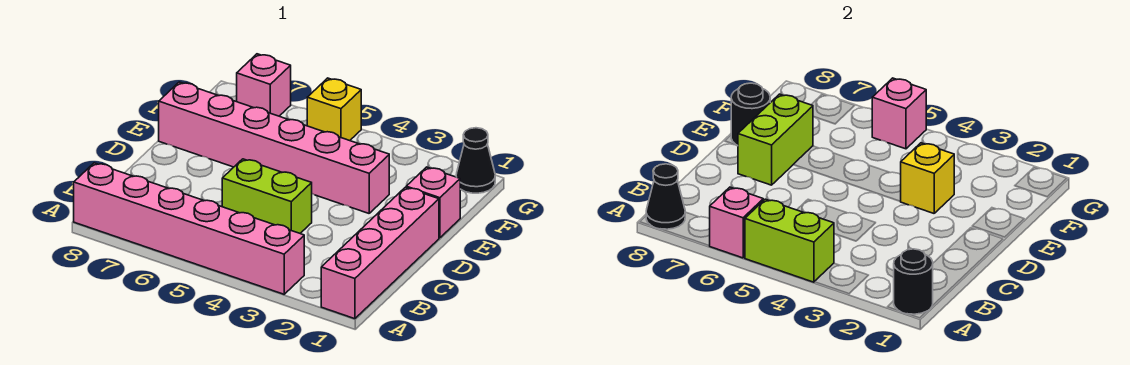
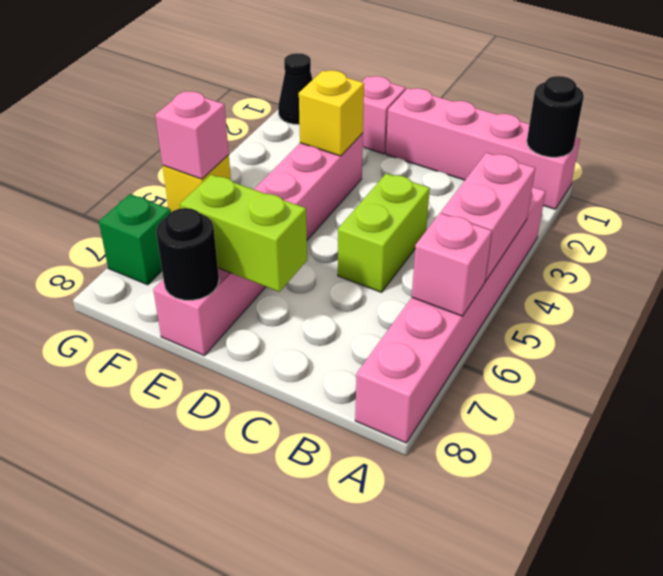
lime brick A4:A5 level 2 -> pink brick A4:A5 level 2
black cone A8 level 2 -> none
pink brick G7 level 1 -> green brick G7 level 1

